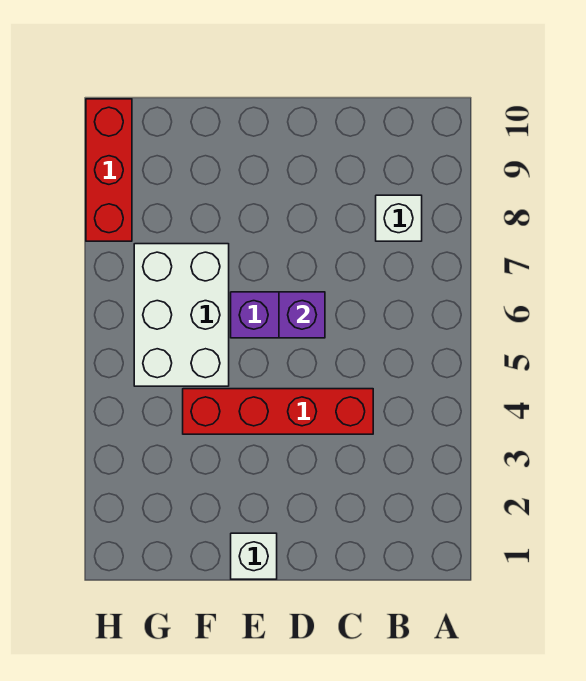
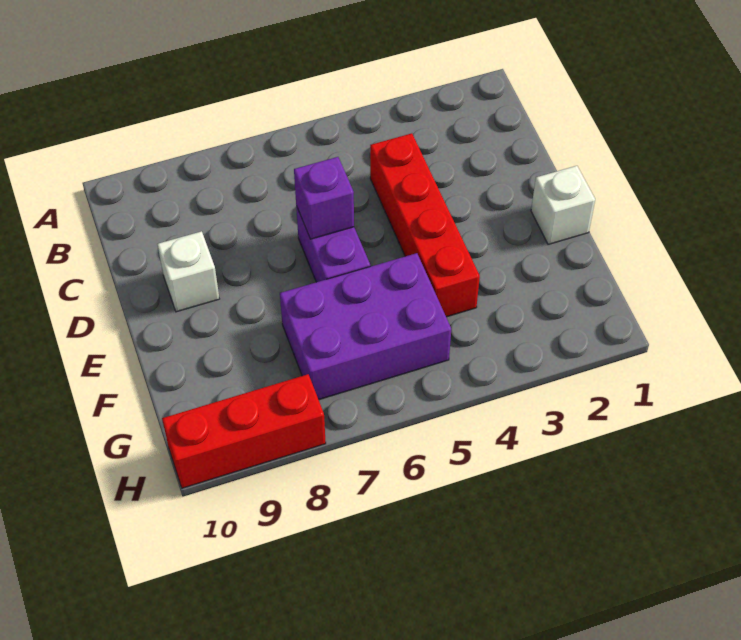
white brick B8 level 1 -> white brick D9 level 1
white brick F5:G7 level 1 -> purple brick F5:G7 level 1

